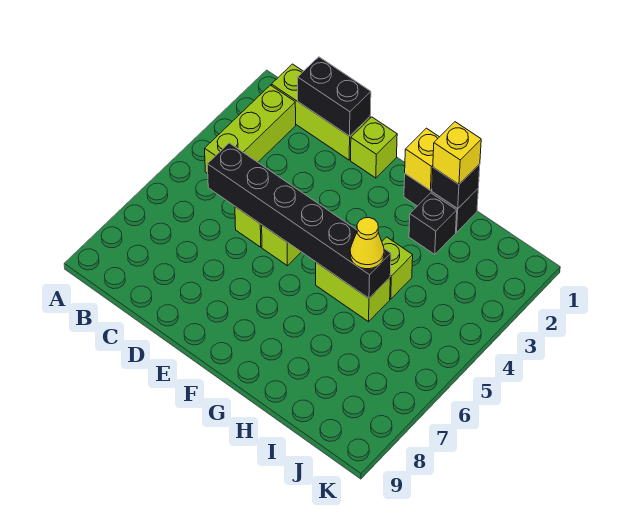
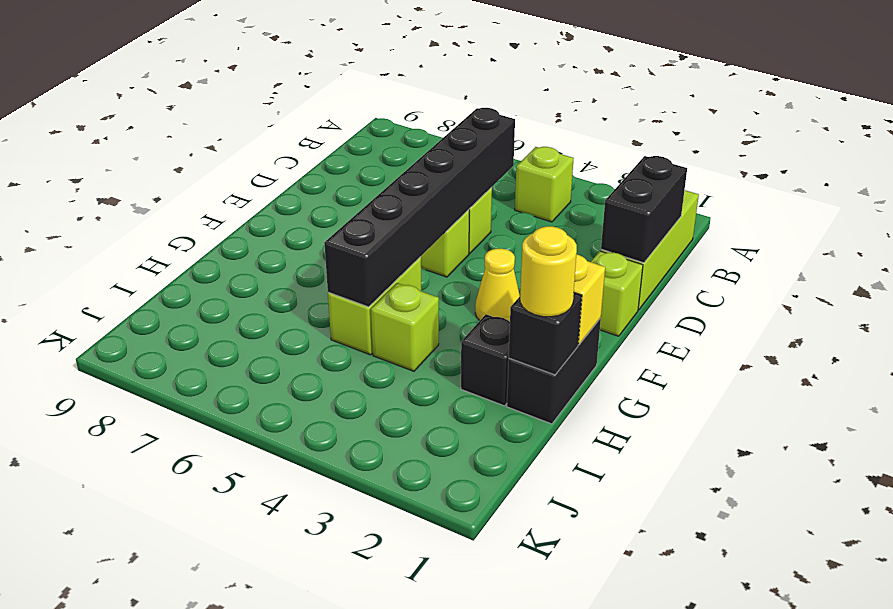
lime brick B2:B4 level 1 -> lime brick B4 level 1
yellow brick H1 level 3 -> yellow round brick H1 level 3
yellow cone H5 level 3 -> yellow cone F3 level 1

